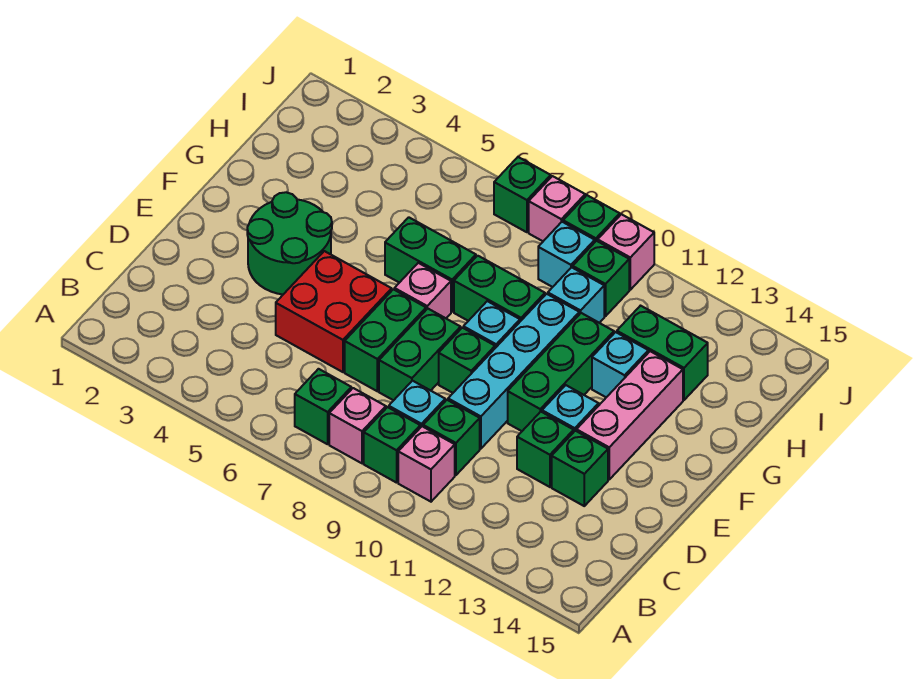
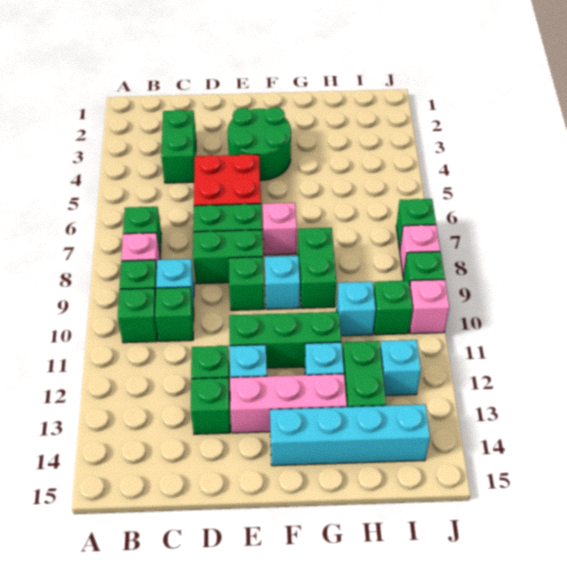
pink brick B10 level 1 -> green brick B10 level 1
cyan brick D10:G10 level 1 -> cyan brick F14:I14 level 1
green brick G6:G7 level 1 -> green brick C3:C4 level 1
cyan brick I9 level 1 -> cyan brick I12 level 1

